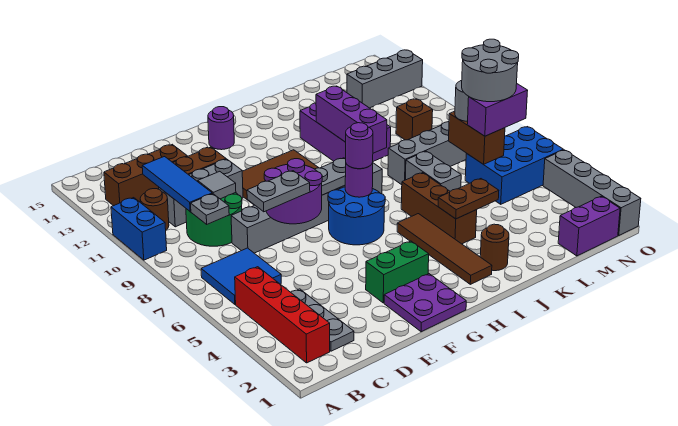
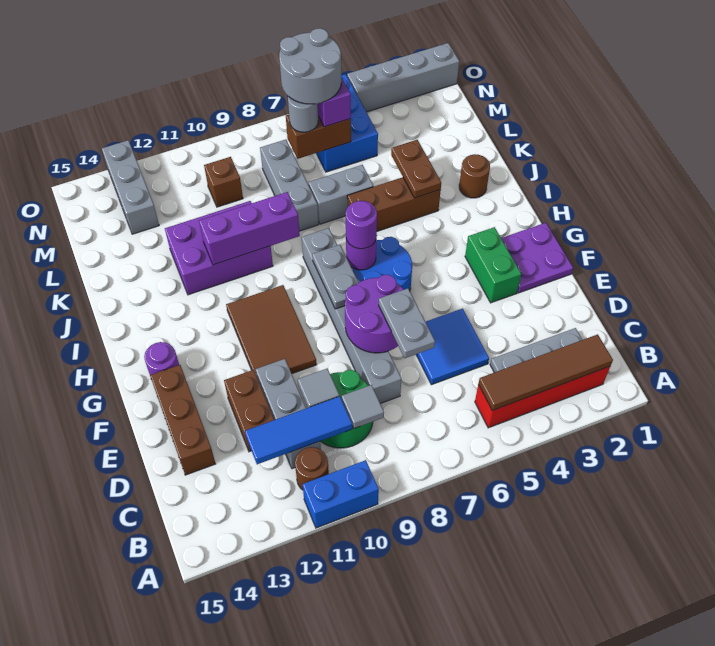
blue tile B6:C7 level 1 -> blue tile D5:E6 level 1
brown brick B13:D13 level 1 -> brown brick D14:F14 level 1
grey plate C9 level 2 -> grey tile C9 level 2
brown tile I2:I5 level 1 -> brown tile B2:B5 level 2
purple brick M1:N1 level 1 -> none

